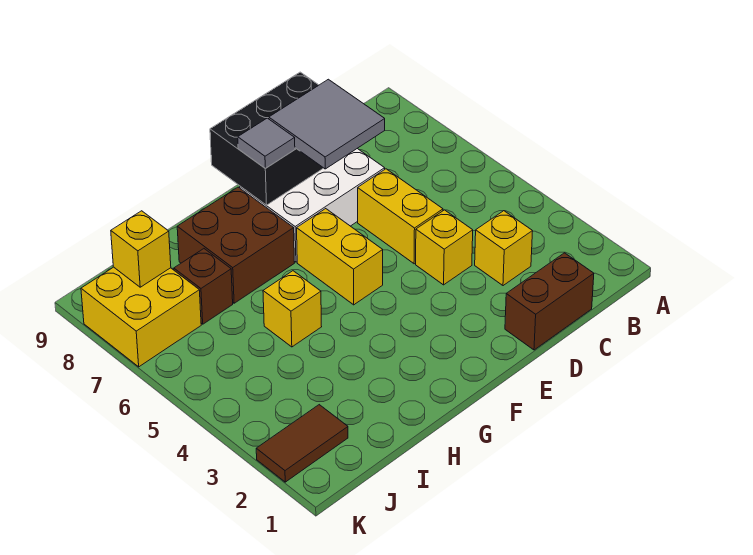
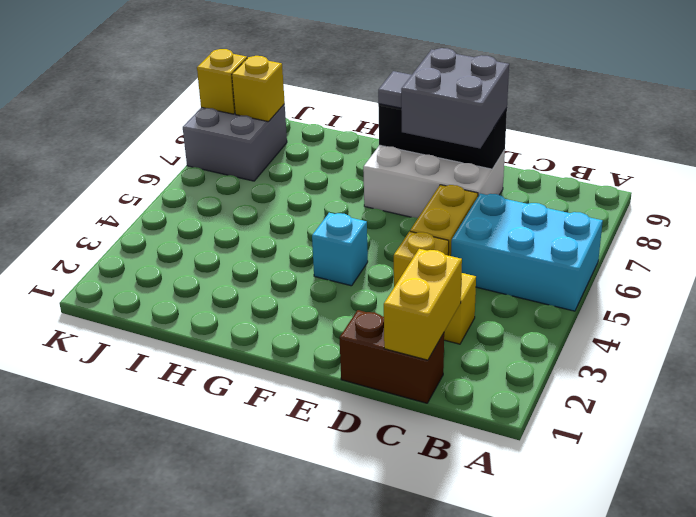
none -> cyan brick A5:C6 level 1
grey tile D7:E8 level 3 -> grey brick D7:E8 level 3
black brick D8:F9 level 2 -> black brick D8:F8 level 2
none -> cyan brick F4 level 1
yellow brick F5:F6 level 1 -> yellow brick C1:C2 level 2
brown brick G7:H8 level 1 -> none
yellow brick H5 level 1 -> yellow brick K8 level 2
brown brick I7 level 1 -> none
brown tile J2:K2 level 1 -> none
yellow brick J7:K8 level 1 -> grey brick J7:K8 level 1

